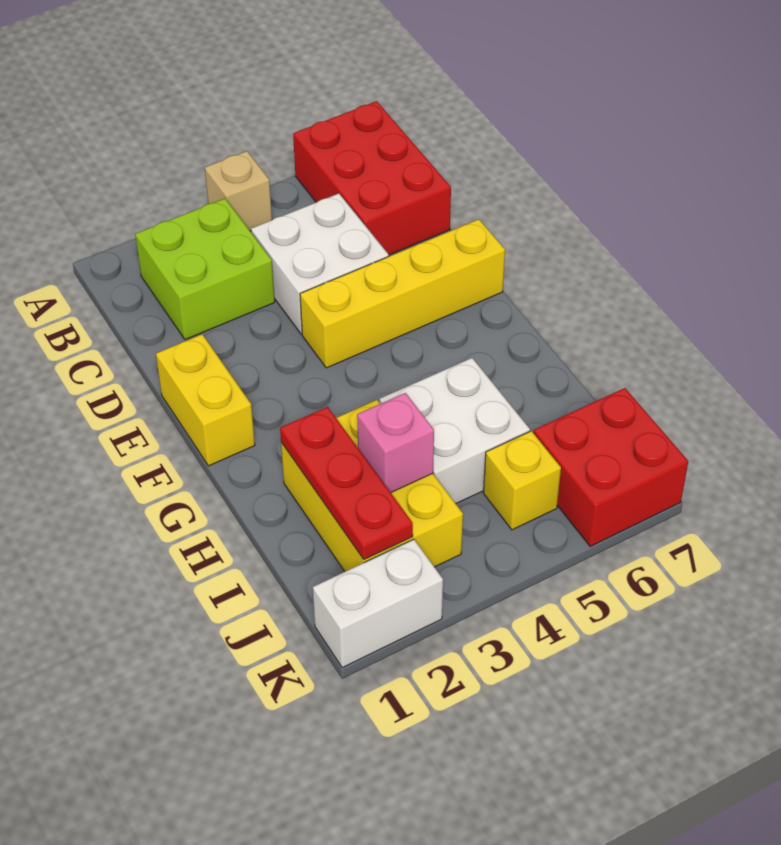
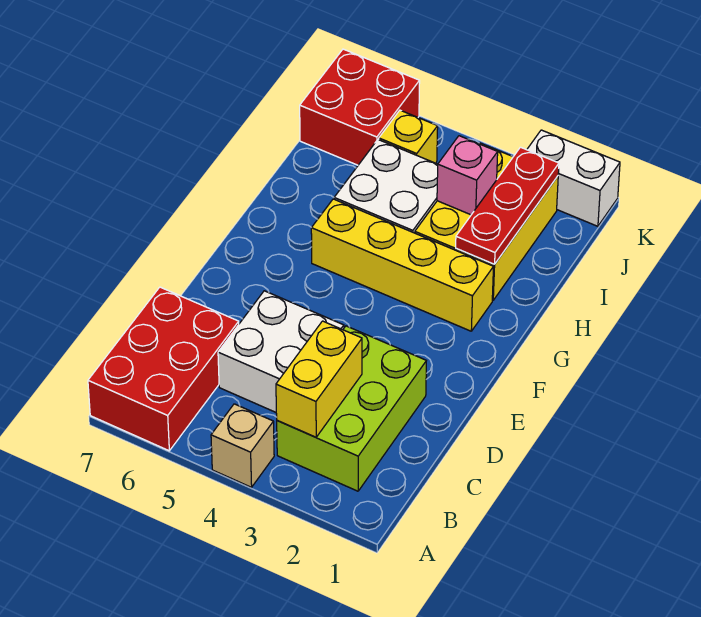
lime brick B2:C3 level 1 -> lime brick B2:D3 level 1
yellow brick E1:F1 level 1 -> yellow brick B3:C3 level 2
yellow brick E4:E7 level 1 -> yellow brick G2:G5 level 1

